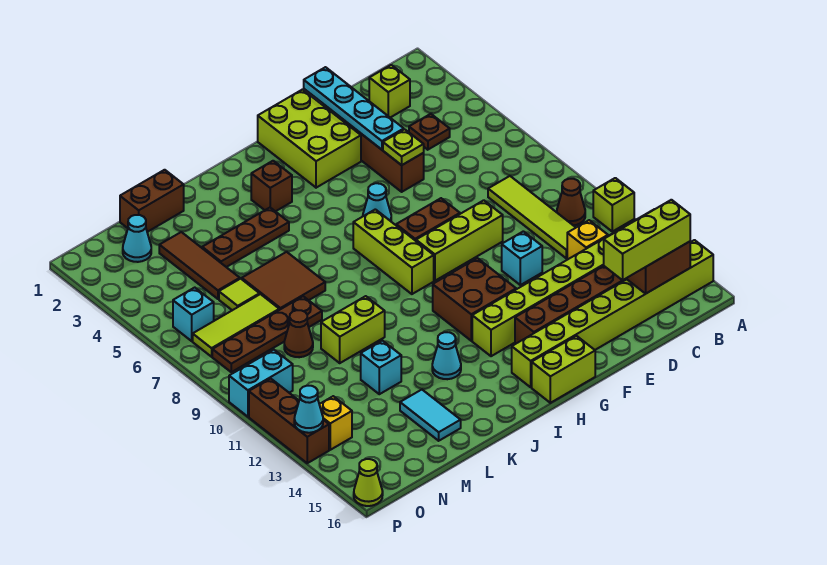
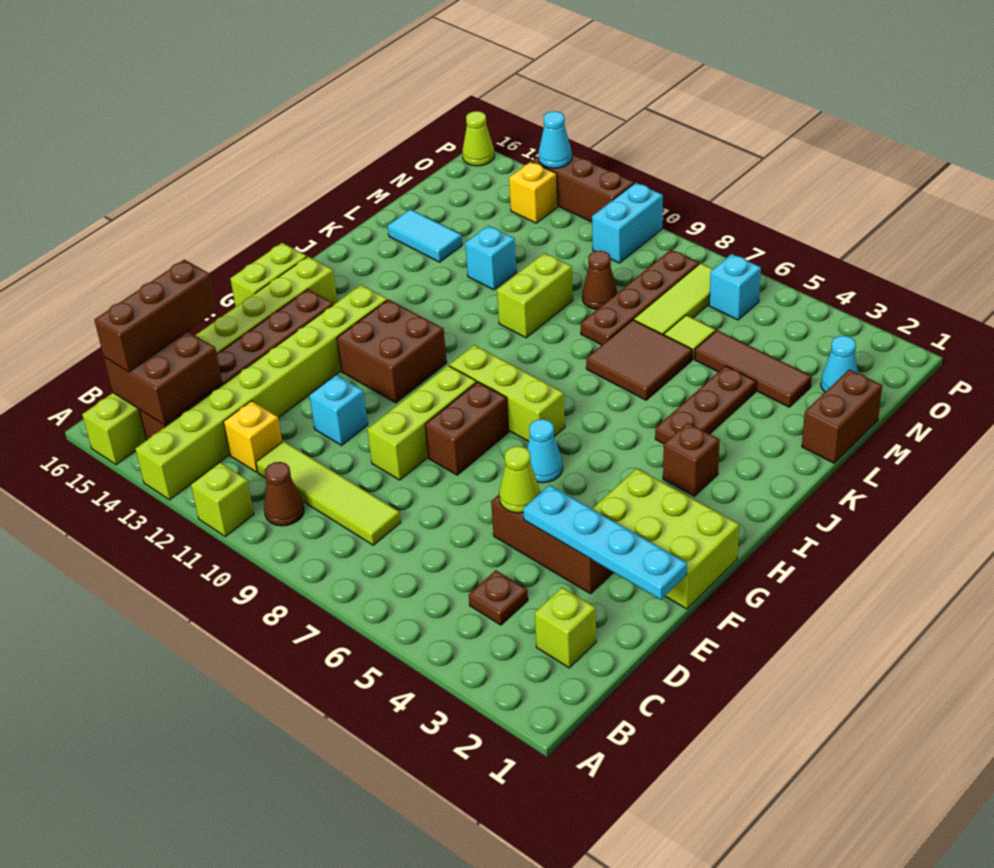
lime brick B15:D15 level 3 -> brown brick B15:D15 level 3
lime plate E5 level 2 -> lime cone E5 level 2
cyan cone J13 level 1 -> none

